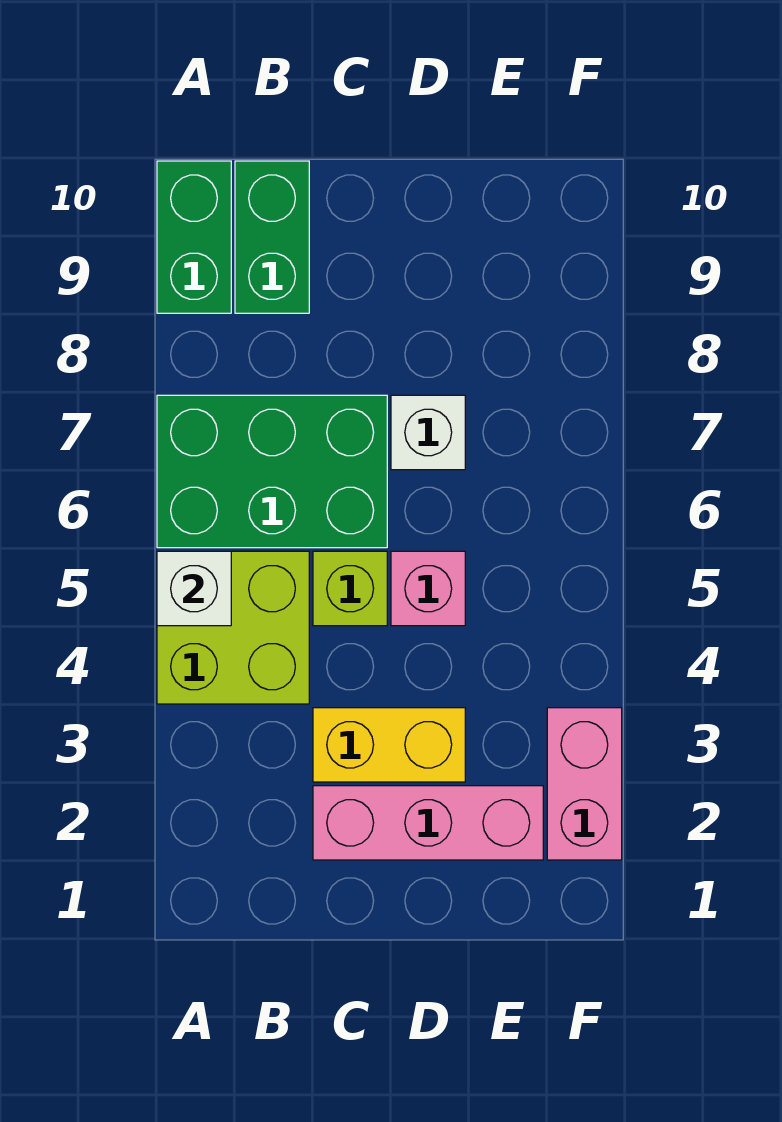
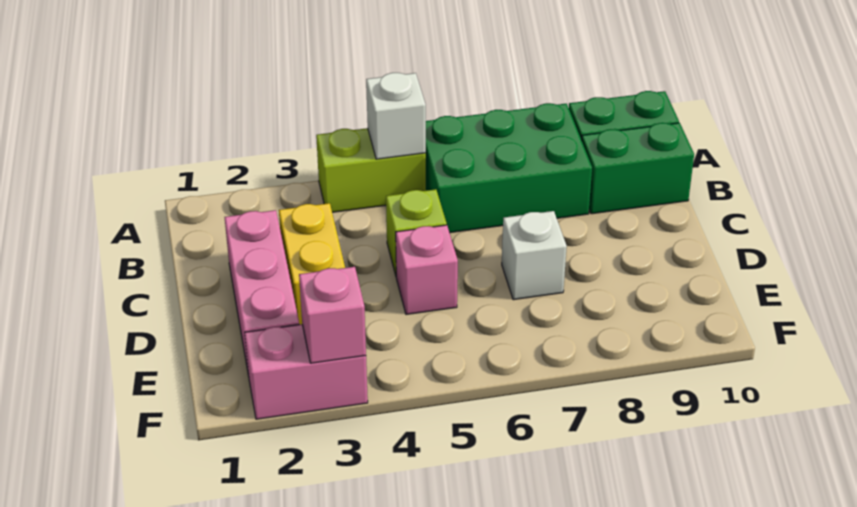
lime brick A4:B5 level 1 -> lime brick A4:A5 level 1
green brick A6:C7 level 1 -> green brick A6:B8 level 1
none -> pink brick F3 level 2

